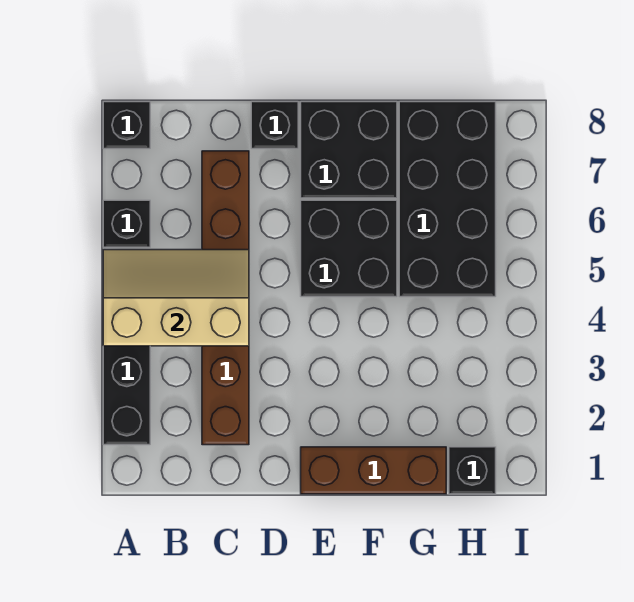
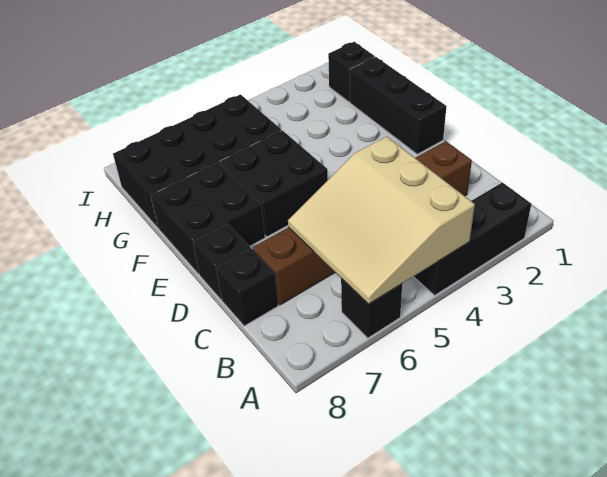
tan slope A4:C5 level 2 top 4 -> tan slope A4:C6 level 2 top 4
black brick A8 level 1 -> black brick C8 level 1
brown brick E1:G1 level 1 -> black brick E1:G1 level 1

